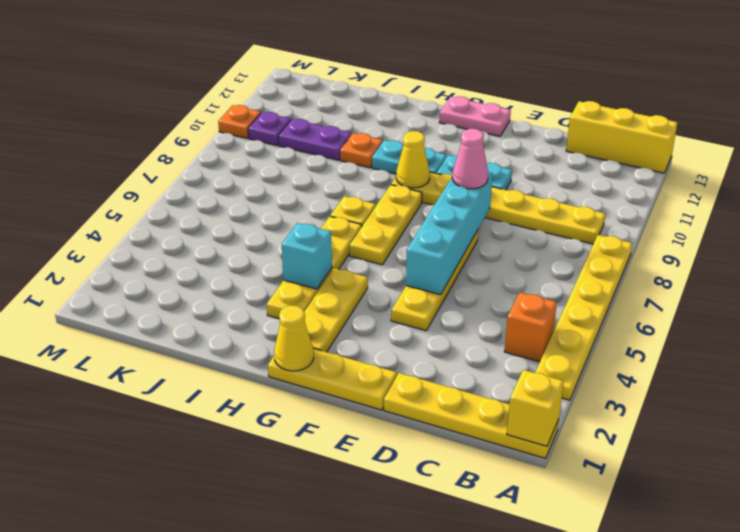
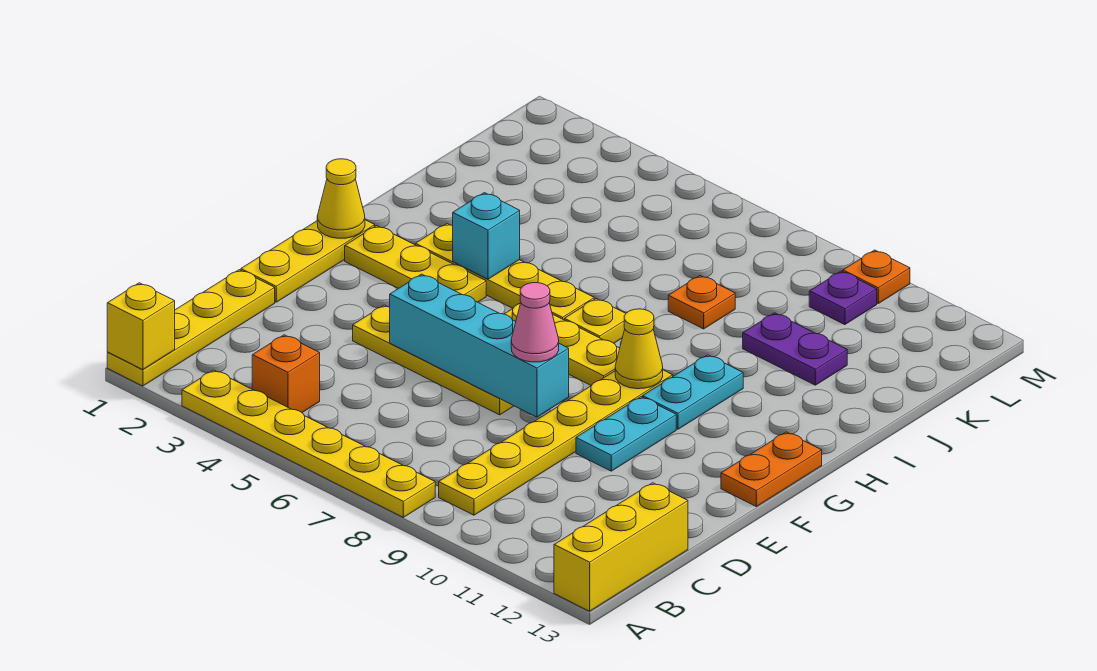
pink plate F13:G13 level 1 -> orange plate F13:G13 level 1
orange plate I10 level 1 -> orange plate J8 level 1
purple plate J10:K10 level 1 -> purple plate J10:J11 level 1

